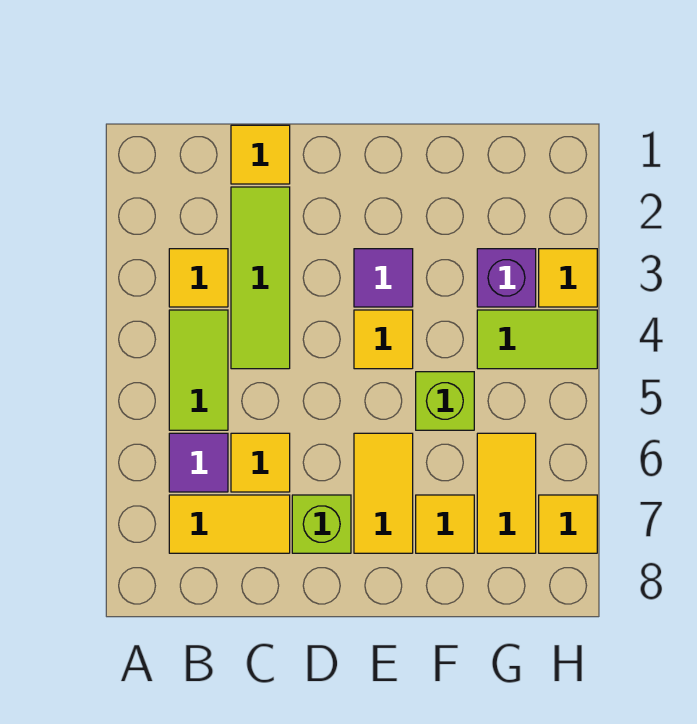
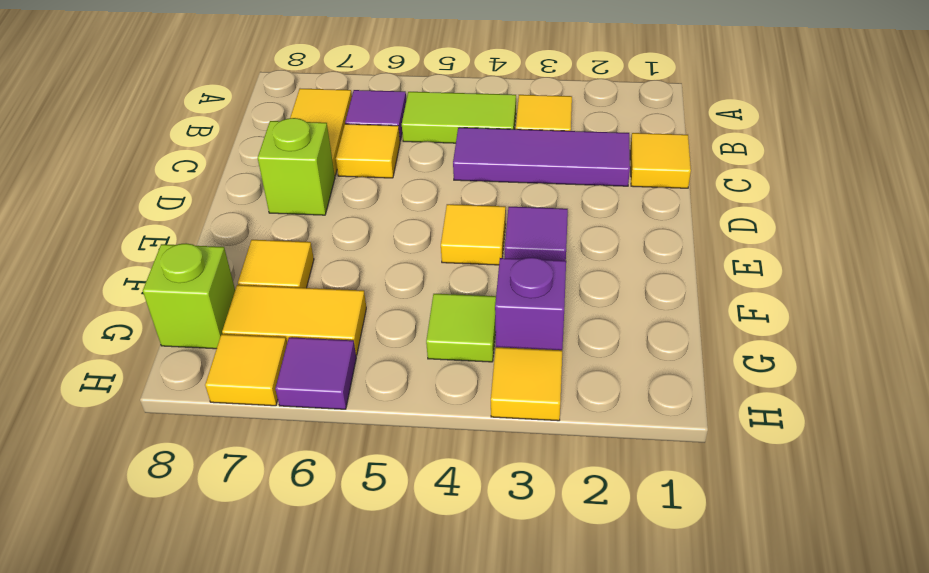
lime tile C2:C4 level 1 -> purple tile C2:C4 level 1
yellow tile E6:E7 level 1 -> none
lime brick F5 level 1 -> lime brick G8 level 1
lime tile G4:H4 level 1 -> lime tile G4 level 1
none -> purple tile H6 level 1

